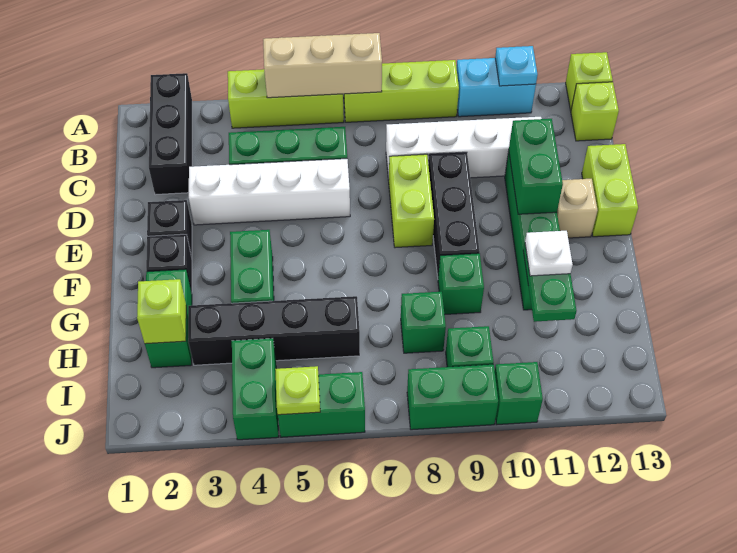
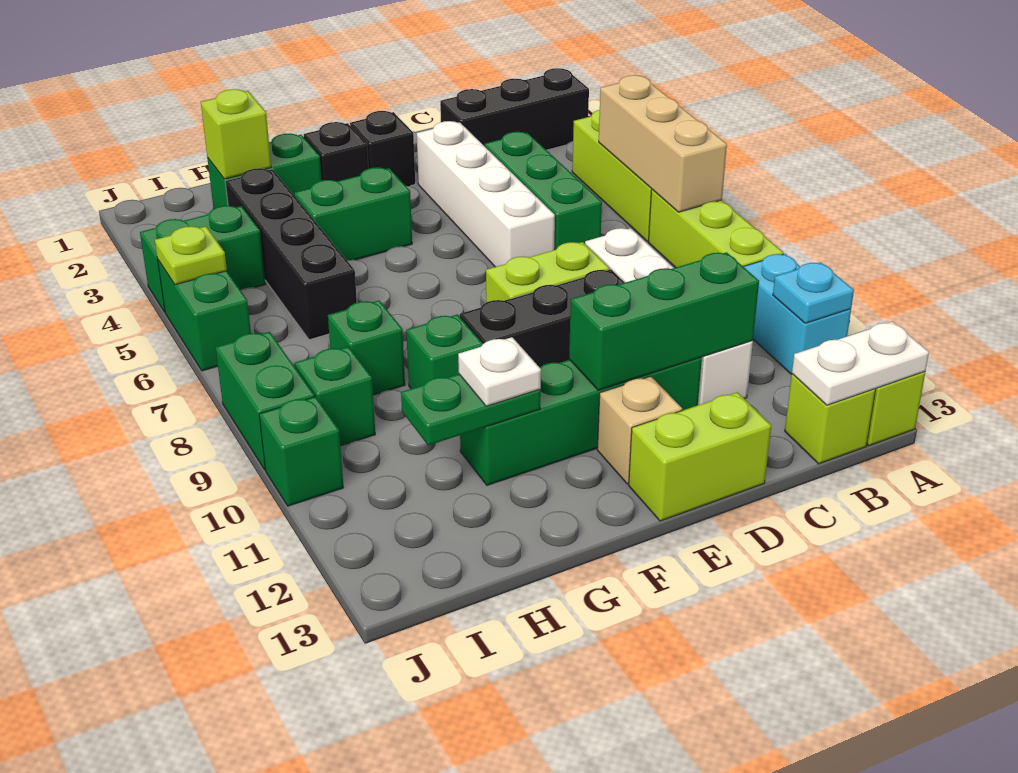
none -> white plate A13:B13 level 2
green brick D11:E11 level 2 -> green brick C11:E11 level 2

